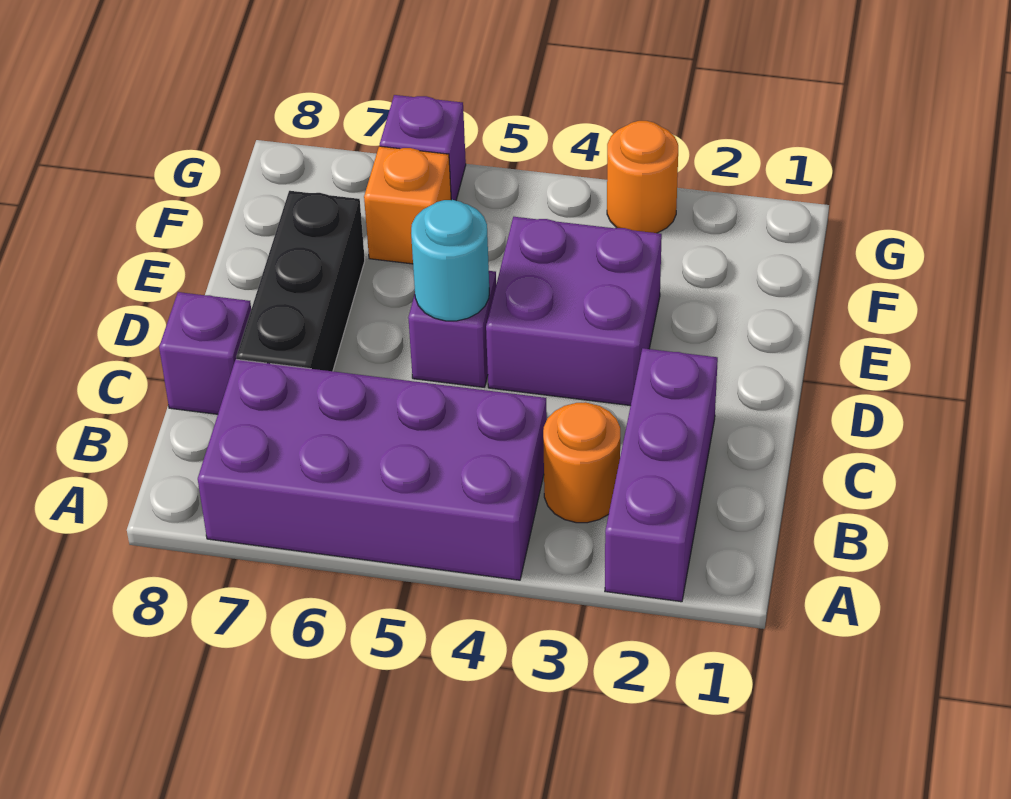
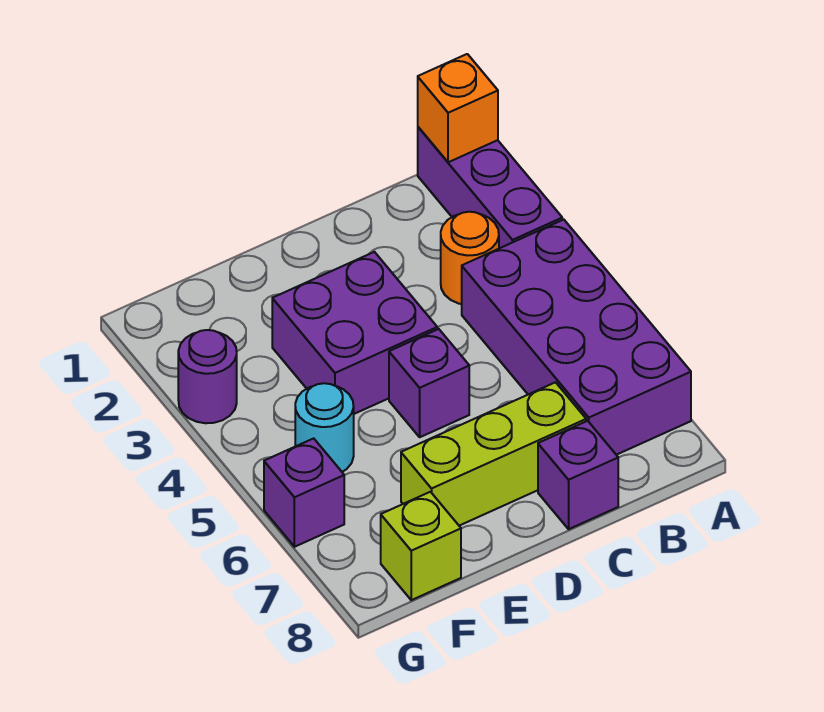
purple brick A2:C2 level 1 -> purple brick A1:A3 level 1
black brick C7:E7 level 1 -> lime brick C7:E7 level 1
cyan round brick D5 level 2 -> cyan round brick F5 level 1
orange brick F6 level 1 -> orange brick A1 level 2
none -> lime brick F8 level 1
orange round brick G3 level 1 -> purple round brick G3 level 1

